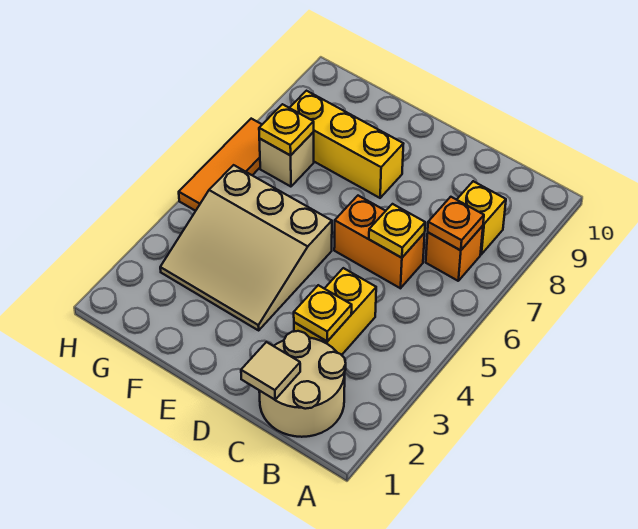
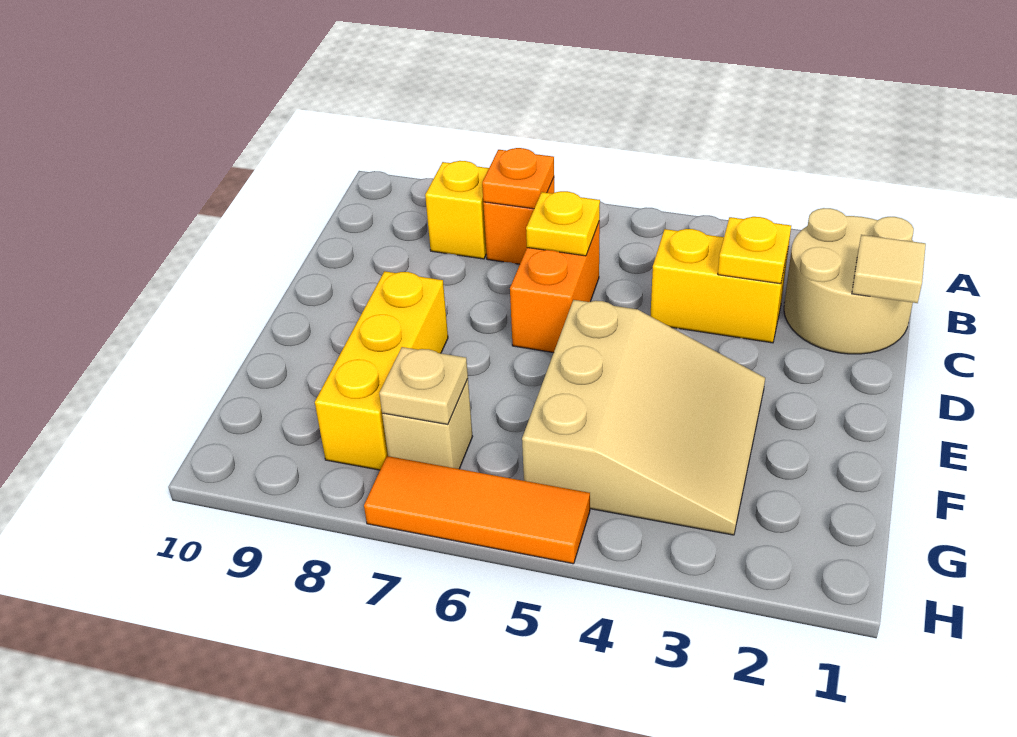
yellow plate G7 level 2 -> tan plate G7 level 2

